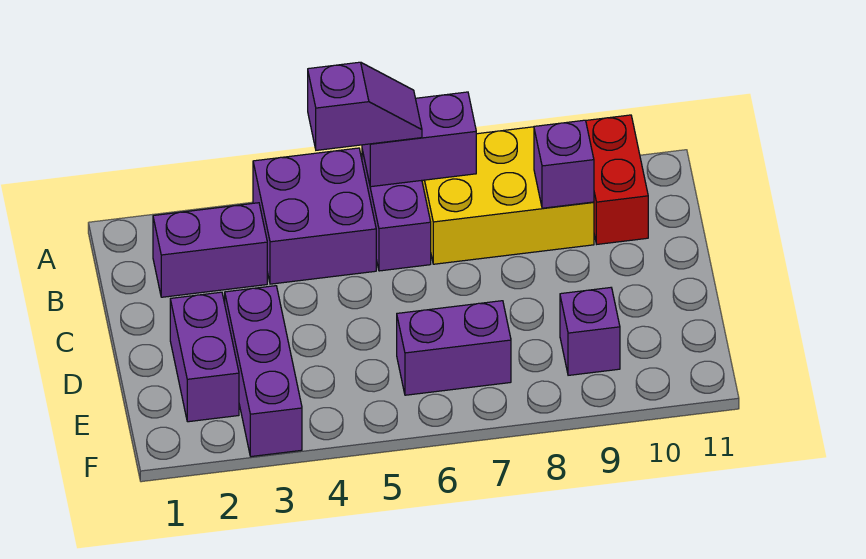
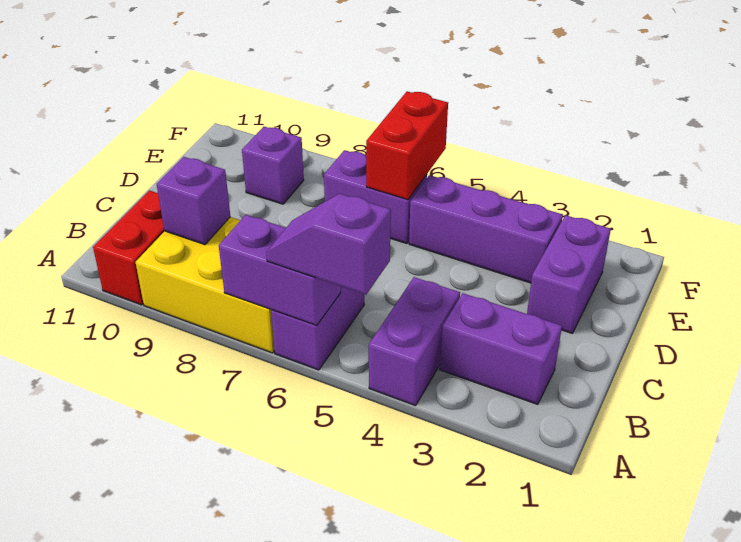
purple brick A4:B5 level 1 -> purple brick A4:B4 level 1
purple brick D3:F3 level 1 -> purple brick E3:E5 level 1
none -> red brick E6:F6 level 2

